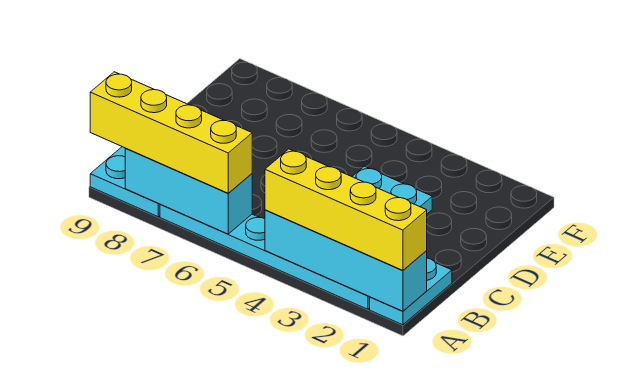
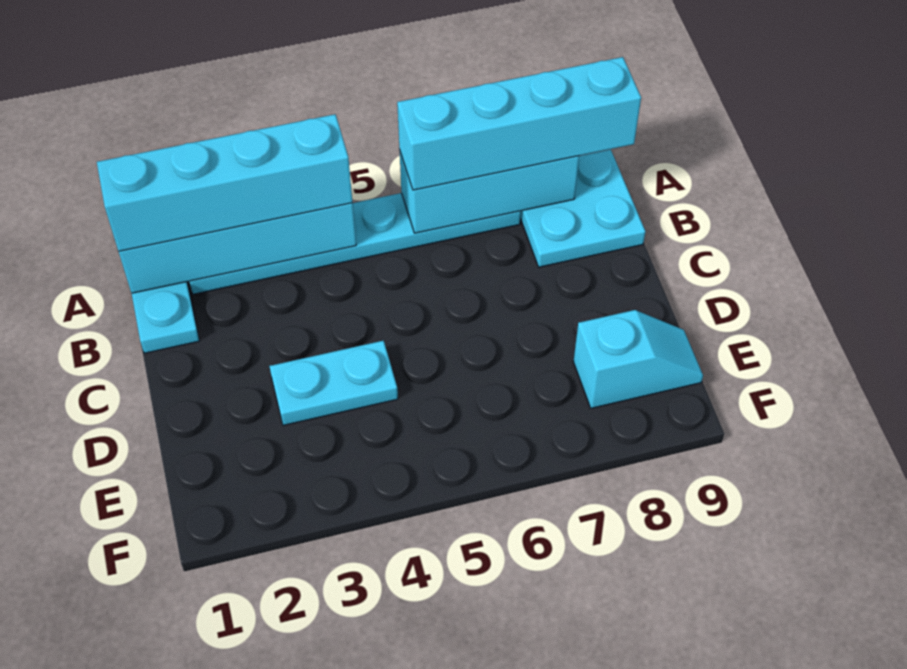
yellow brick A1:A4 level 3 -> cyan brick A1:A4 level 3
yellow brick A6:A9 level 3 -> cyan brick A6:A9 level 3
none -> cyan slope E8:E9 level 1 top 8

